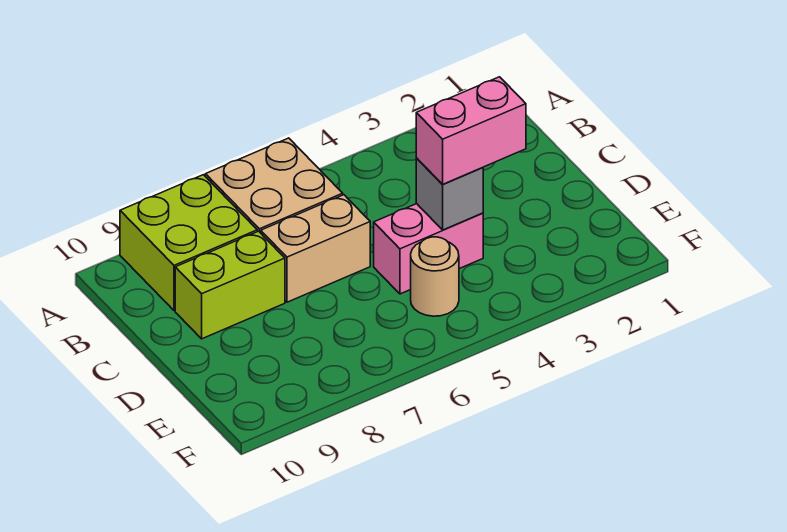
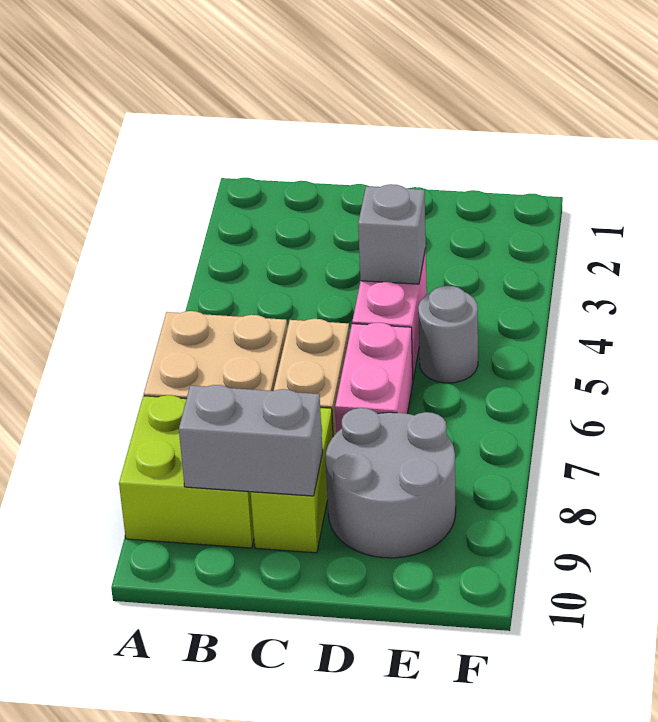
none -> grey brick B9:C9 level 2
pink brick D3:D4 level 3 -> pink brick D6:D7 level 1
none -> grey round brick D8:E9 level 1
tan round brick E5 level 1 -> grey round brick E5 level 1

